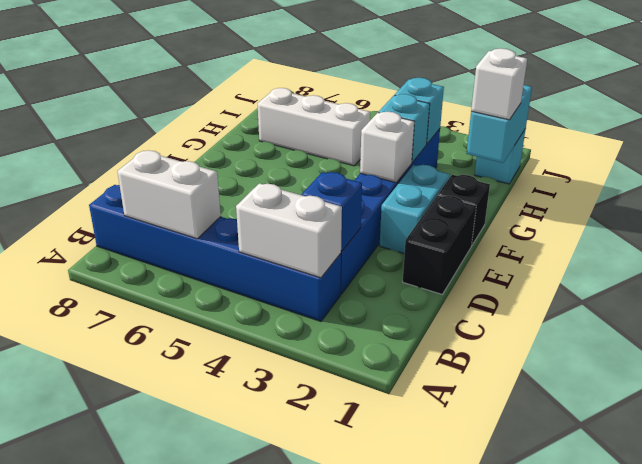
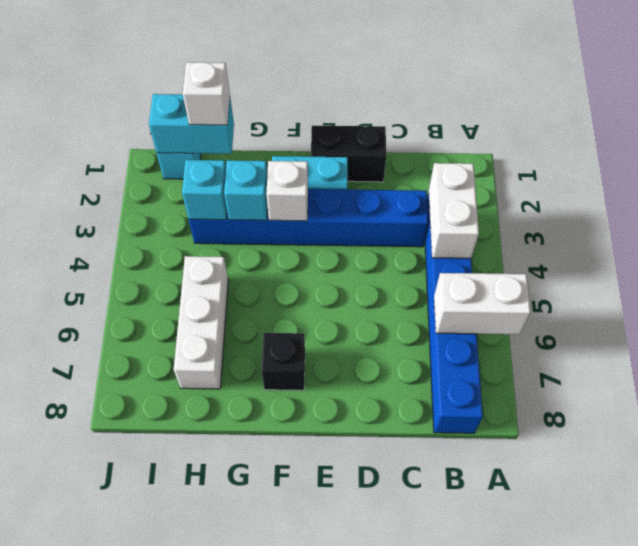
white brick B6:B7 level 2 -> white brick A6:B6 level 2
blue brick C3 level 2 -> none
black brick F1 level 1 -> black brick F7 level 1

